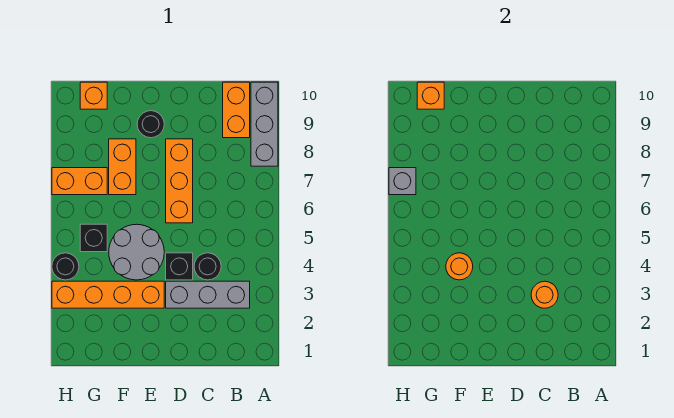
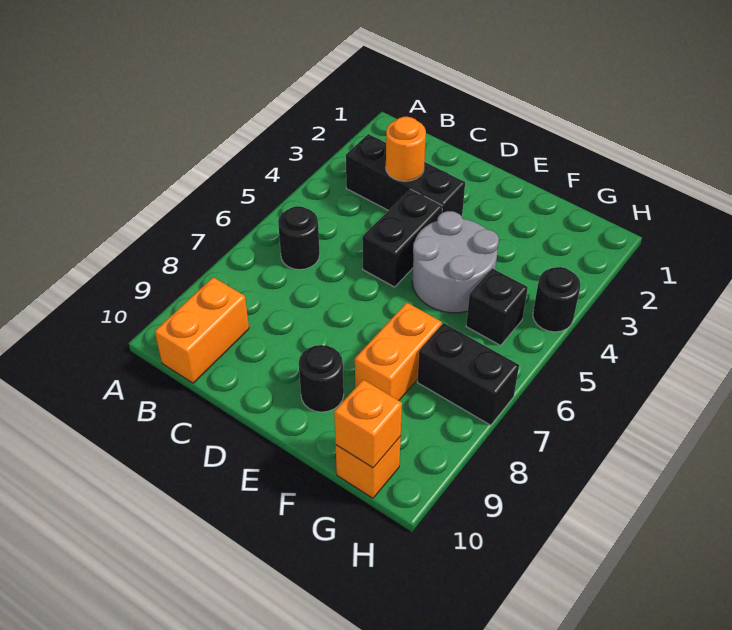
grey brick A8:A10 level 1 -> none
grey brick B3:D3 level 1 -> black brick B3:D3 level 1
black round brick C4 level 1 -> black round brick B6 level 1
black brick D4 level 1 -> black brick D4:D5 level 1
orange brick D6:D8 level 1 -> none
orange brick E3:H3 level 1 -> none
orange round brick F4 level 2 -> none
orange brick G7:H7 level 1 -> black brick G7:H7 level 1
grey brick H7 level 2 -> none

